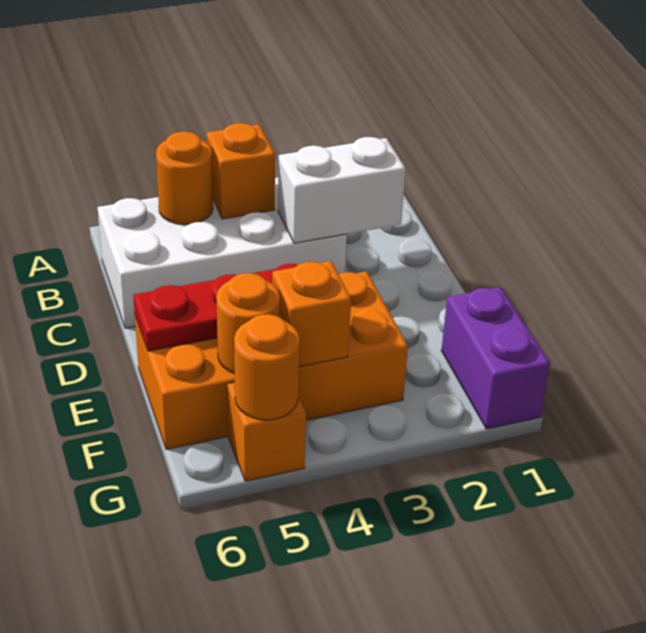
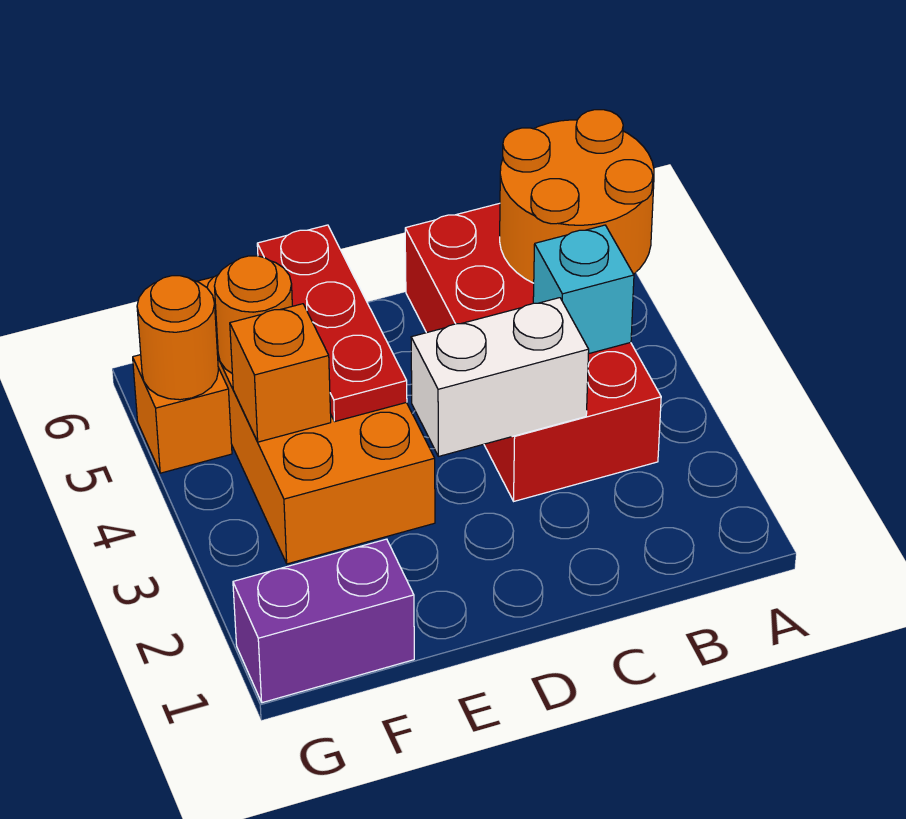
white brick B3:C6 level 1 -> red brick B3:C6 level 1
orange brick B4 level 2 -> cyan brick B4 level 2
orange round brick B5 level 2 -> orange round brick A5:B6 level 2
white brick C2:C3 level 2 -> white brick C3:D3 level 2

